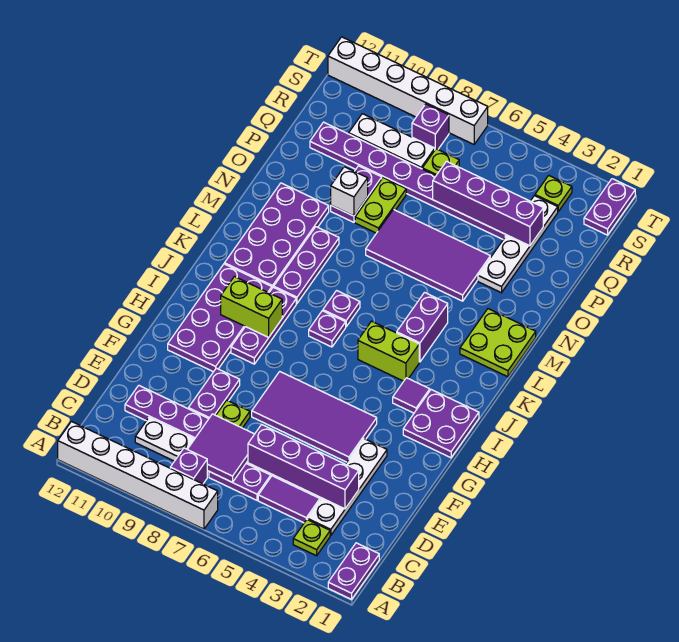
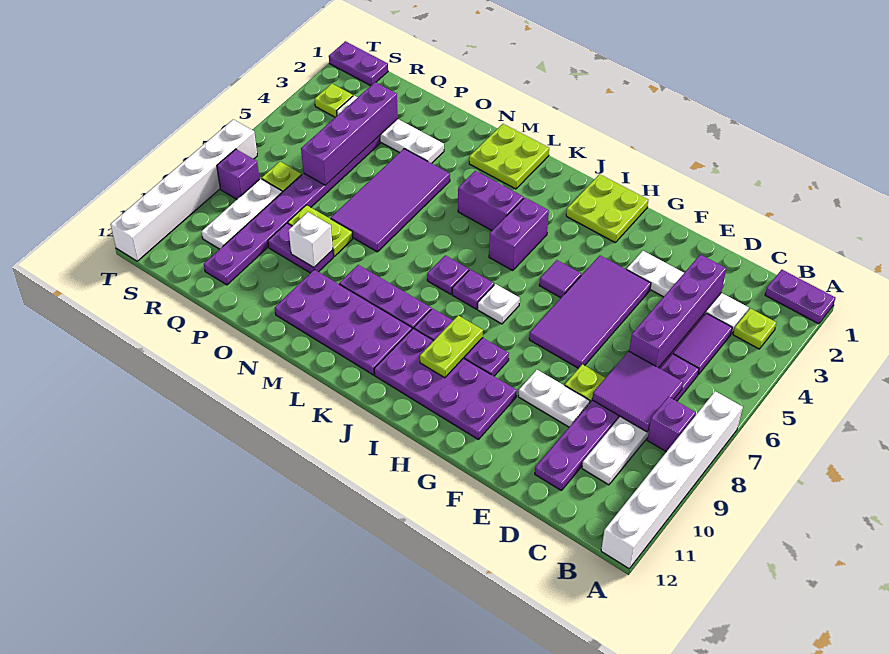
purple plate E9:F9 level 1 -> white plate E9:F9 level 1
purple plate H1:I2 level 1 -> lime plate H1:I2 level 1
purple tile I3 level 1 -> purple tile H5 level 1
none -> white plate I7 level 1
lime brick I9:I10 level 2 -> lime plate I9:I10 level 2
lime brick J4:J5 level 1 -> purple brick J4:J5 level 1

